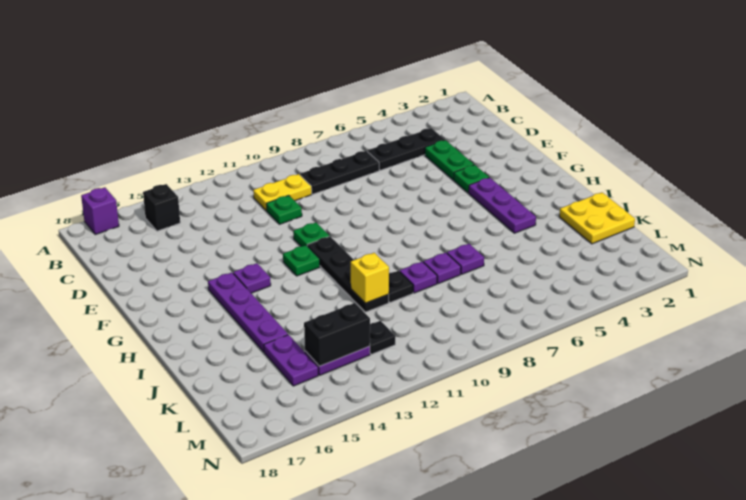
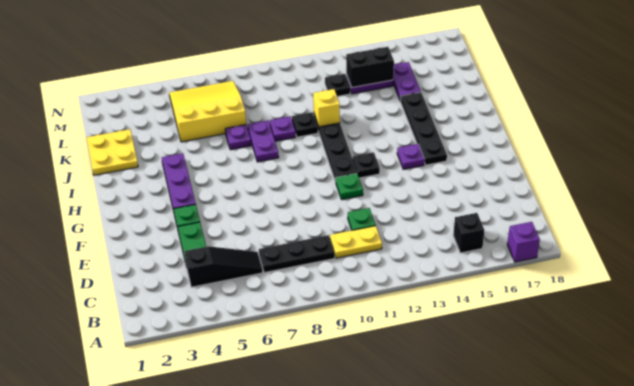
black plate C4:C6 level 1 -> black slope C4:C6 level 1 top 4
green plate G12 level 1 -> black plate G12 level 1
purple plate G15:J15 level 1 -> black plate G15:J15 level 1
purple plate J8 level 1 -> purple plate I8:J8 level 1
none -> yellow slope K5:M7 level 1 top K

